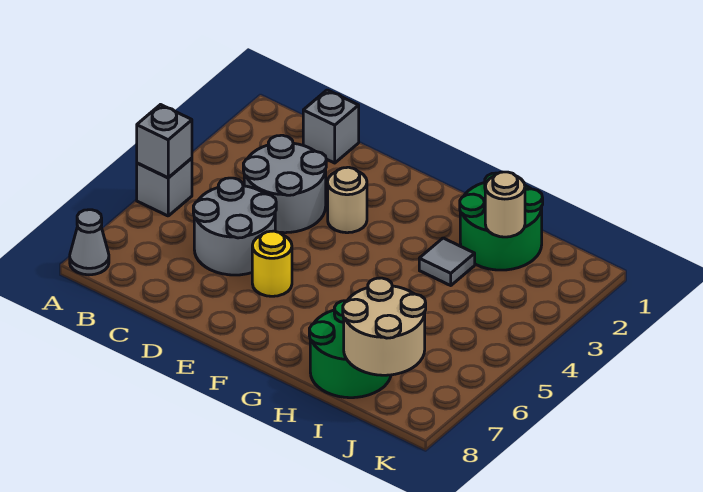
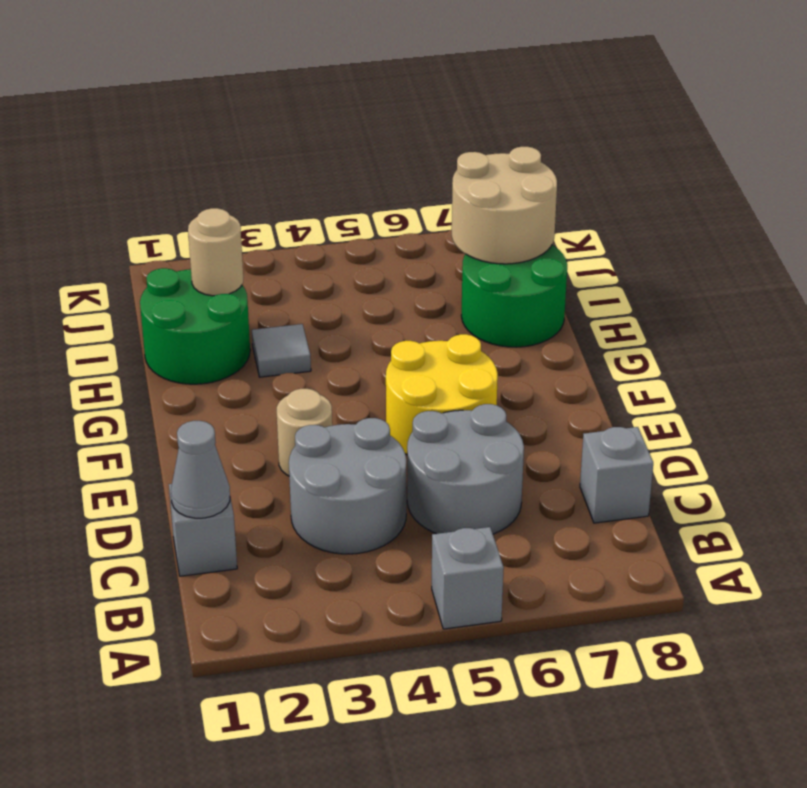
grey brick A5 level 2 -> grey brick C8 level 1
grey cone A8 level 1 -> grey cone C1 level 2
yellow round brick E6 level 1 -> yellow round brick E5:F6 level 1

